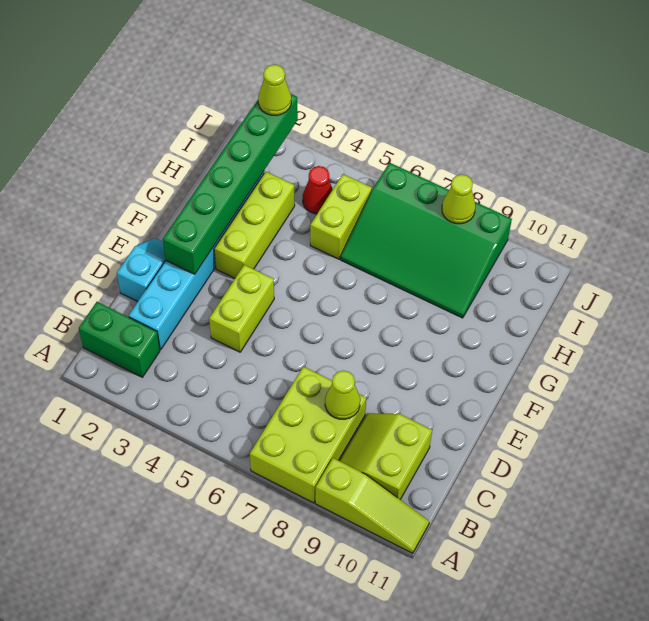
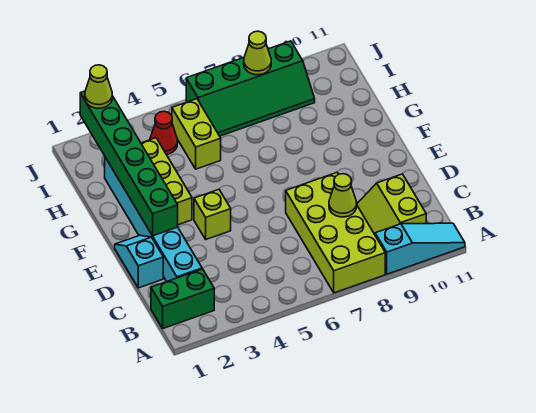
lime brick A7:C8 level 1 -> lime brick A7:D8 level 1
lime slope A9:A11 level 1 top 9 -> cyan slope A9:A11 level 1 top 9
lime brick D4:E4 level 1 -> lime brick E4 level 1
green slope H6:J9 level 1 top J -> green slope I6:J9 level 1 top J

